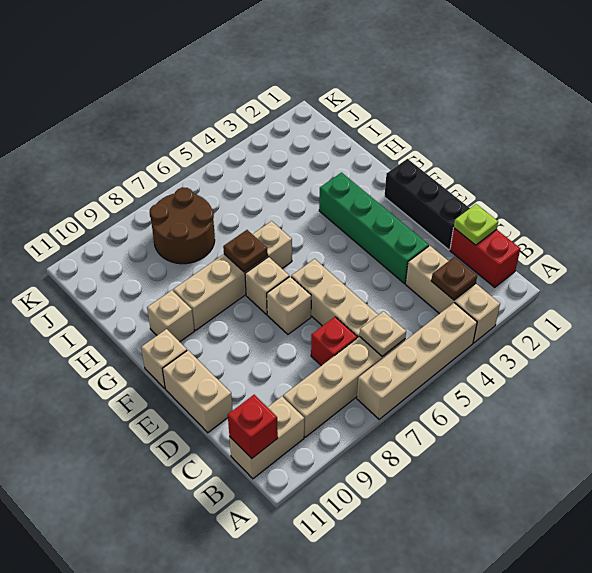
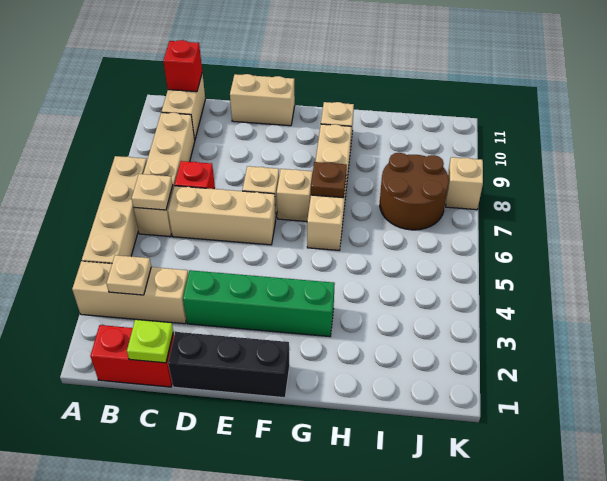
brown plate B3 level 2 -> tan plate B3 level 2
tan brick F11 level 1 -> tan brick K8 level 1

